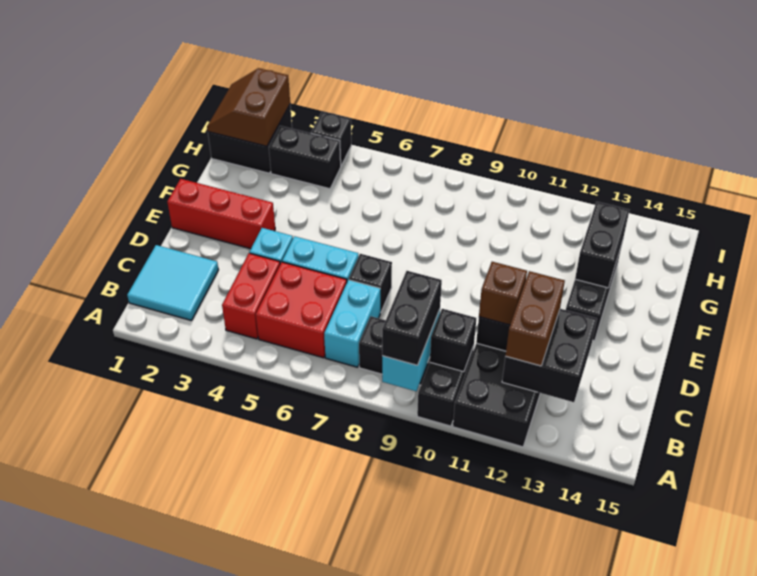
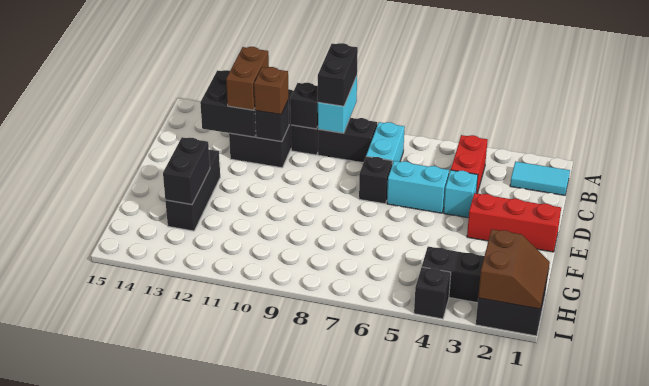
cyan tile B1:C2 level 1 -> cyan tile B1:B2 level 1
red brick B5:C6 level 1 -> none

